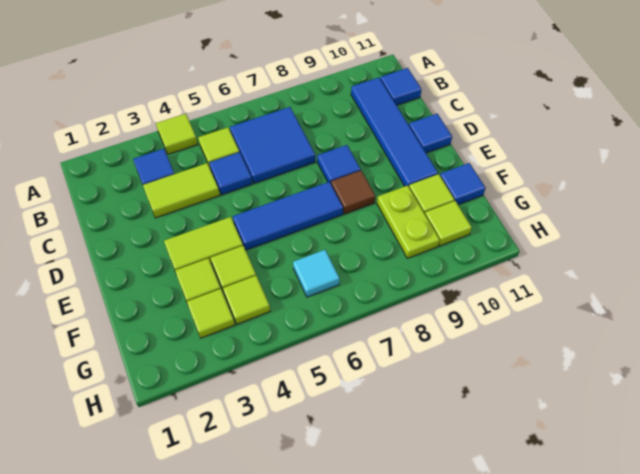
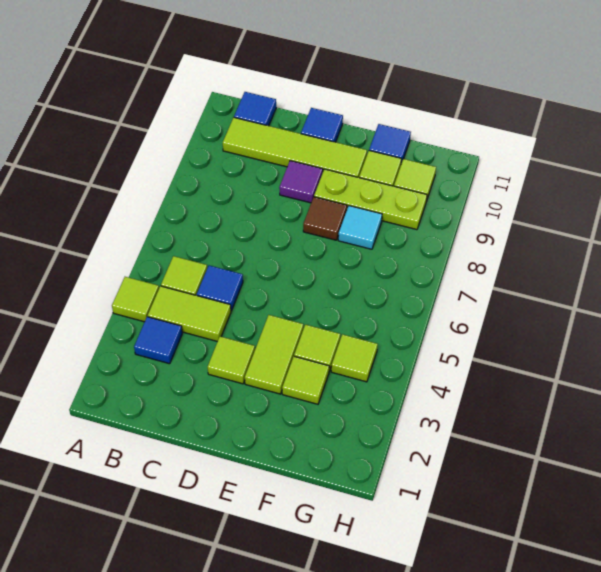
blue tile B6:C7 level 1 -> none
blue tile B10:E10 level 1 -> lime tile B10:E10 level 1
lime tile C3:C4 level 1 -> lime tile B4:C4 level 1
blue tile D8 level 1 -> none
none -> purple tile D9 level 1
blue tile E5:E7 level 1 -> none
lime plate F9:G9 level 1 -> lime plate E9:G9 level 1
lime tile G3 level 1 -> lime tile D3 level 1
cyan tile G6 level 1 -> cyan tile F8 level 1

